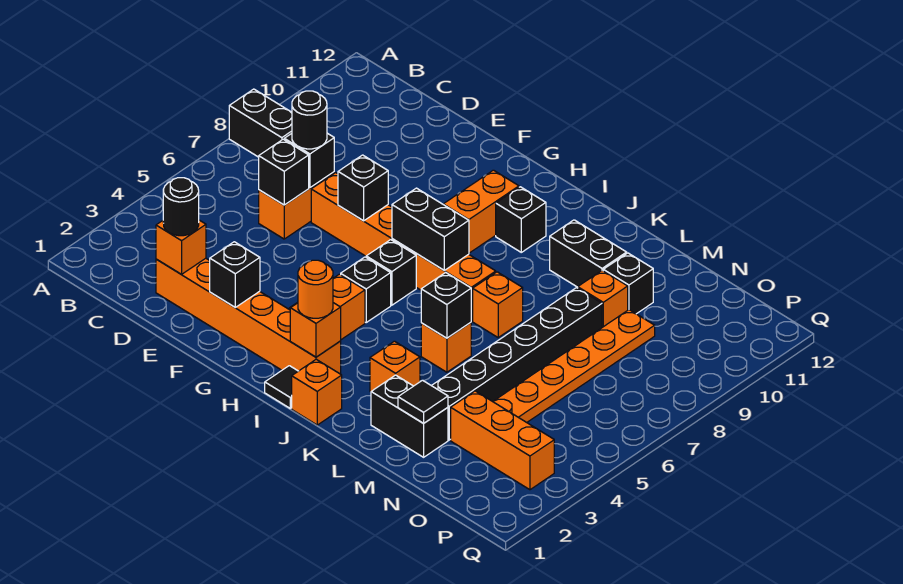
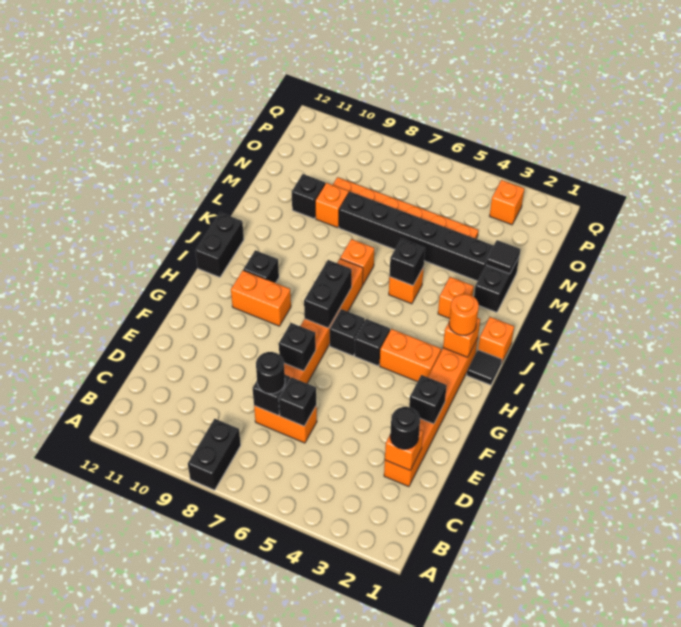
black brick K10:L10 level 1 -> black brick I12:J12 level 1
orange brick N3:P3 level 1 -> orange brick P3 level 1

